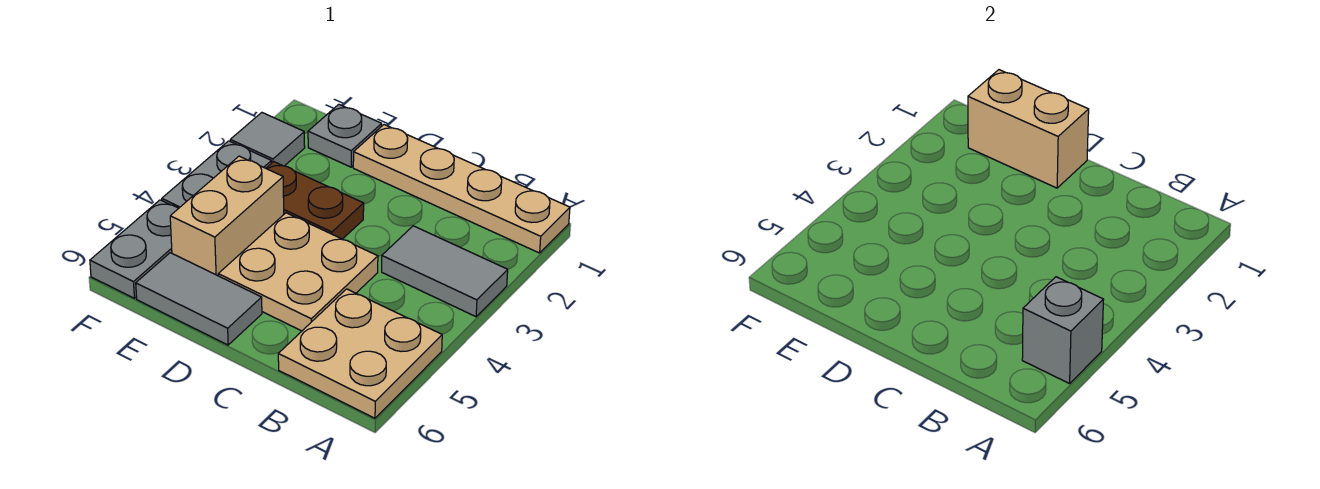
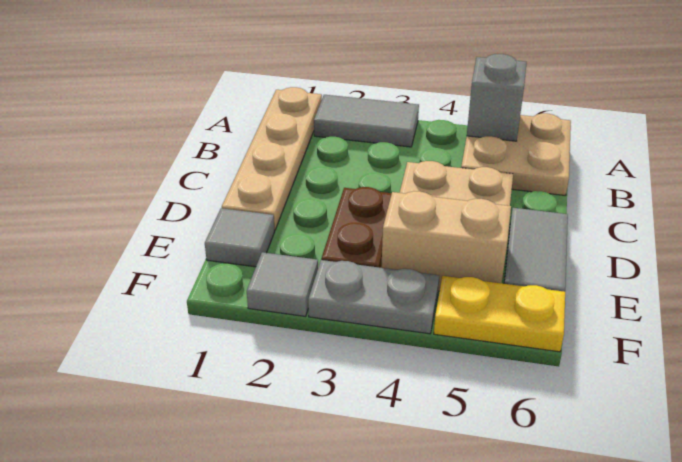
grey tile A3:B3 level 1 -> grey tile A2:A3 level 1
tan brick D1:E1 level 2 -> none
grey plate E1 level 1 -> grey tile E1 level 1
grey plate F5:F6 level 1 -> yellow plate F5:F6 level 1

